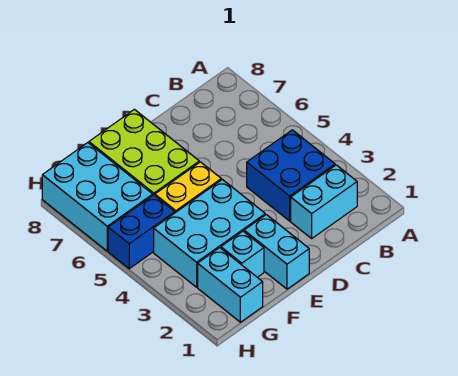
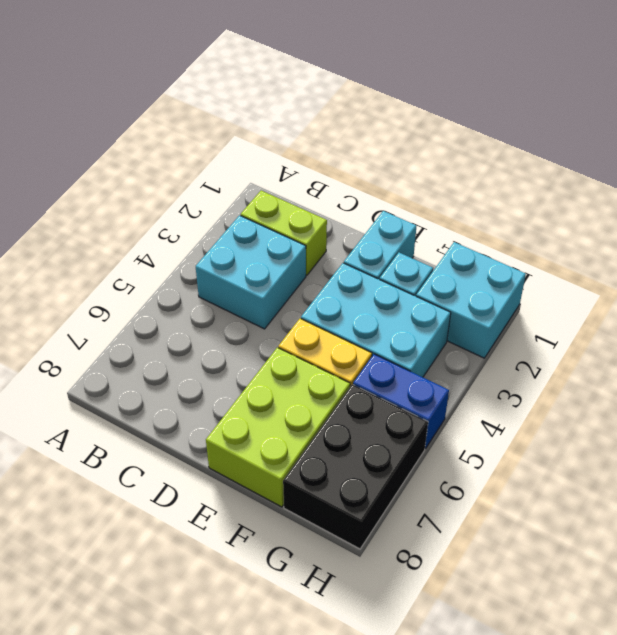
cyan brick B2:C2 level 1 -> lime brick B2:C2 level 1
blue brick B3:C4 level 1 -> cyan brick B3:C4 level 1
cyan brick G1:G2 level 1 -> cyan brick G1:H2 level 1
cyan brick G6:H8 level 1 -> black brick G6:H8 level 1

